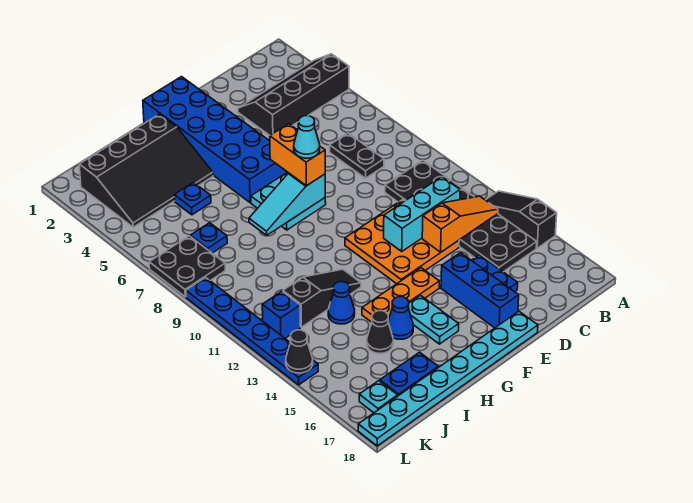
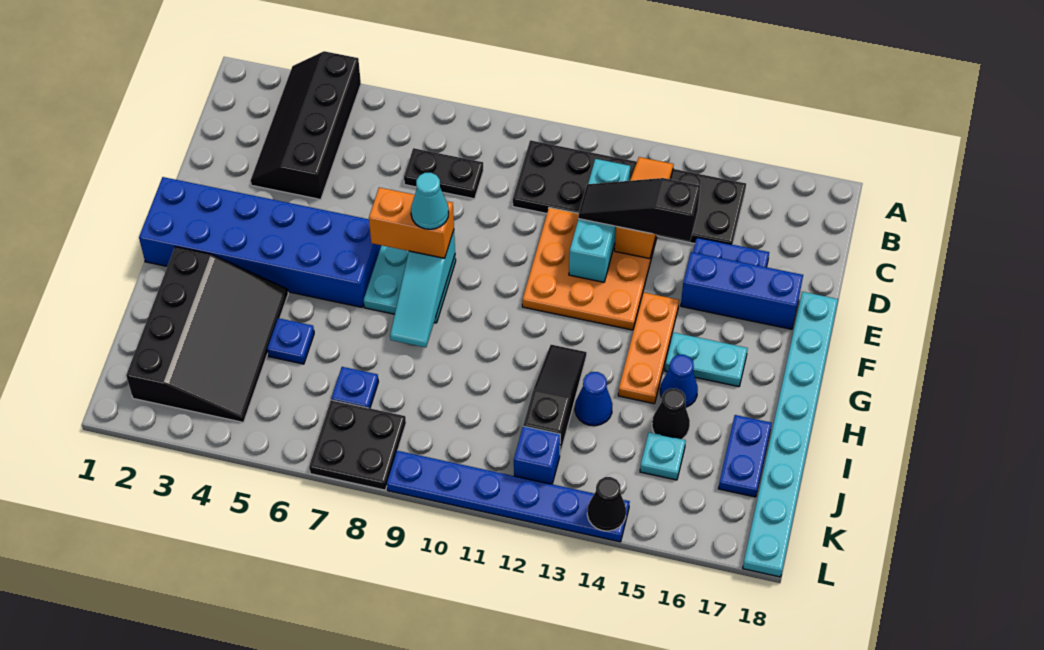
black slope A13:A15 level 1 top 15 -> black slope D12:D14 level 3 top 14
cyan plate K17 level 1 -> cyan plate J15 level 1

